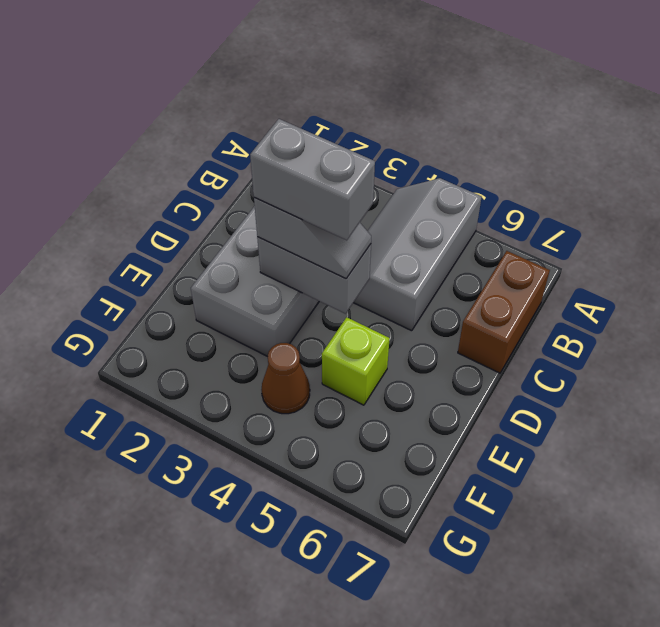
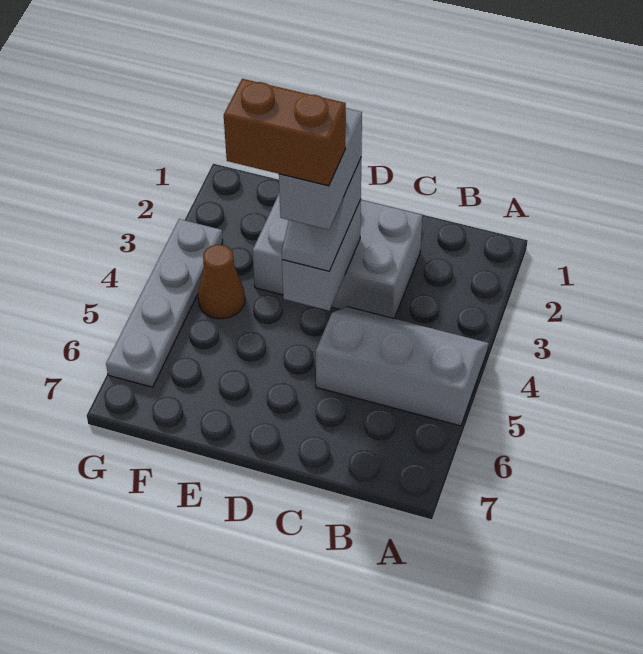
brown brick B7:C7 level 1 -> brown brick D4:E4 level 5
lime brick E5 level 1 -> none
none -> grey plate G3:G6 level 1

